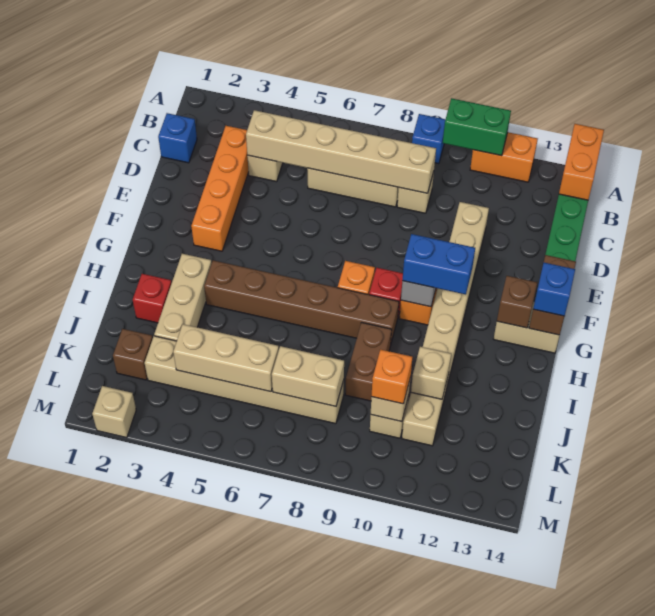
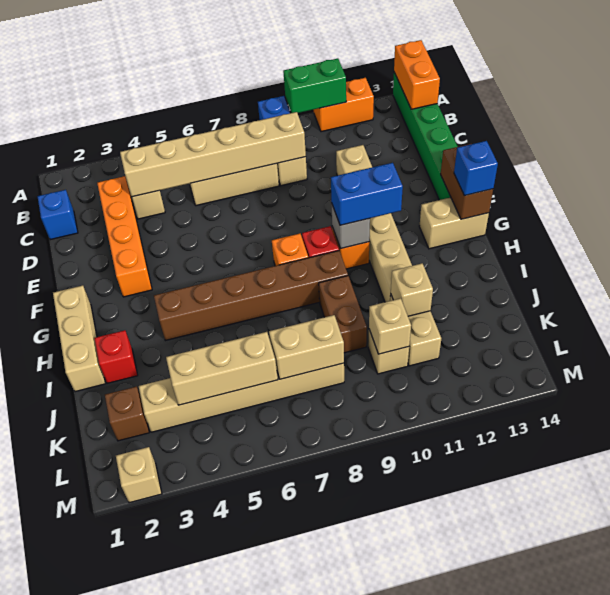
brown brick G13 level 2 -> none
tan brick H3:J3 level 1 -> tan brick G1:I1 level 1
orange brick K10 level 3 -> none

